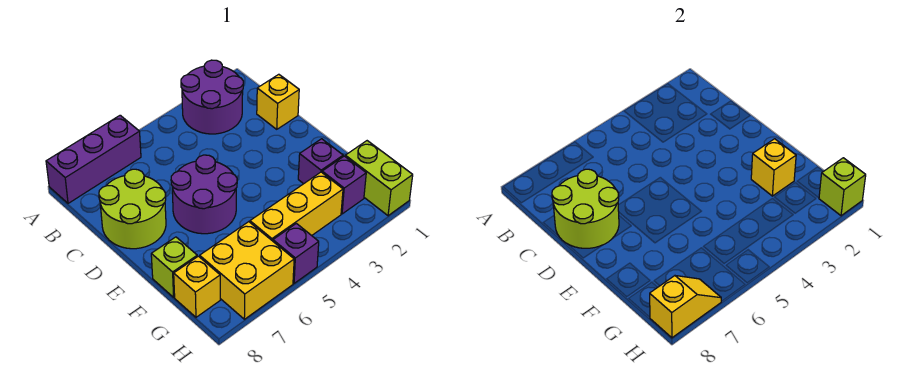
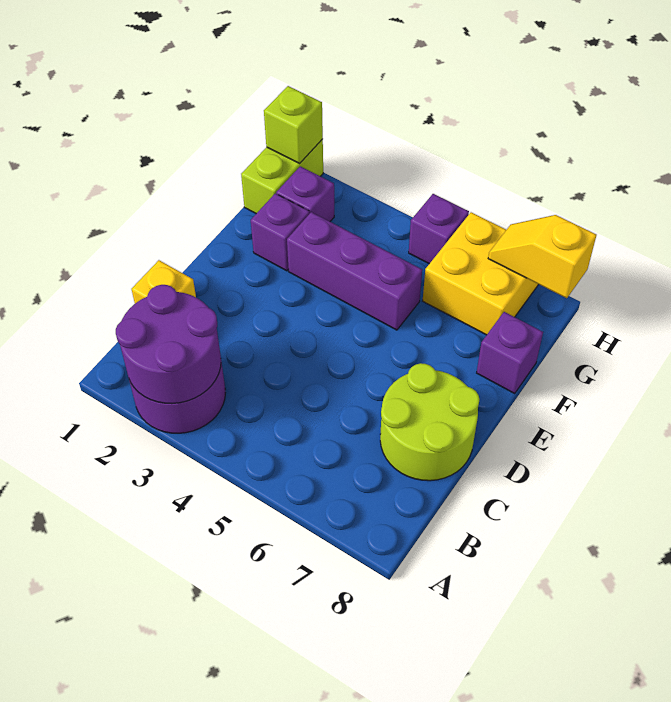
purple brick A6:A8 level 1 -> purple brick F3:F5 level 1
lime round brick C7:D8 level 2 -> none
purple round brick D5:E6 level 1 -> purple round brick A2:B3 level 2
yellow brick F2 level 2 -> none
lime brick F8 level 1 -> purple brick F8 level 1
yellow brick G3:G5 level 1 -> none
yellow brick G8 level 1 -> none

